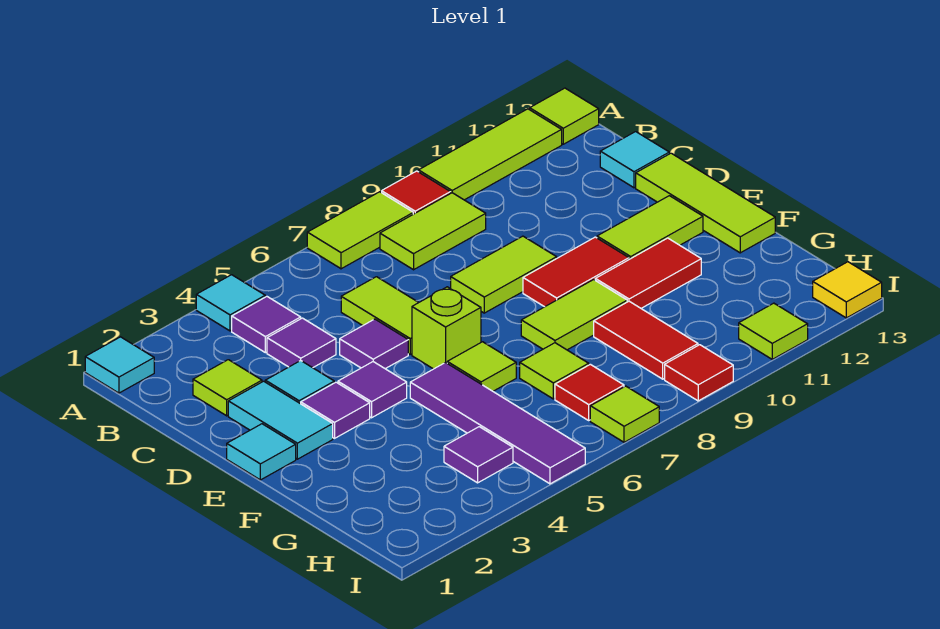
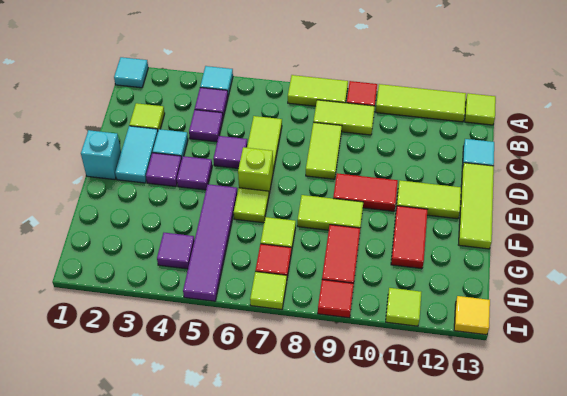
lime tile D8:D9 level 1 -> lime tile C8:D8 level 1
cyan tile E1 level 1 -> cyan brick E1 level 1
red tile F10:F11 level 1 -> red tile F11:G11 level 1

